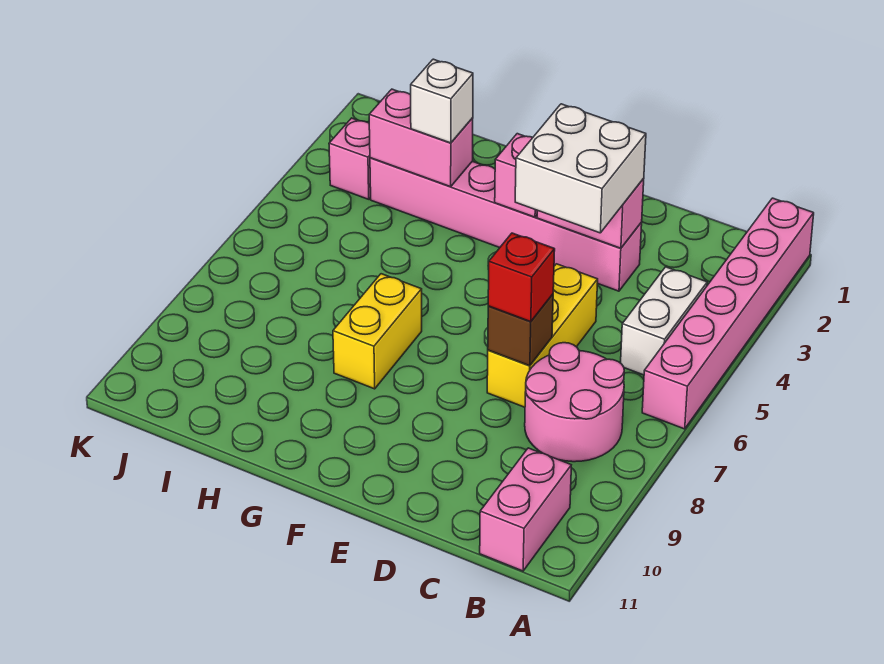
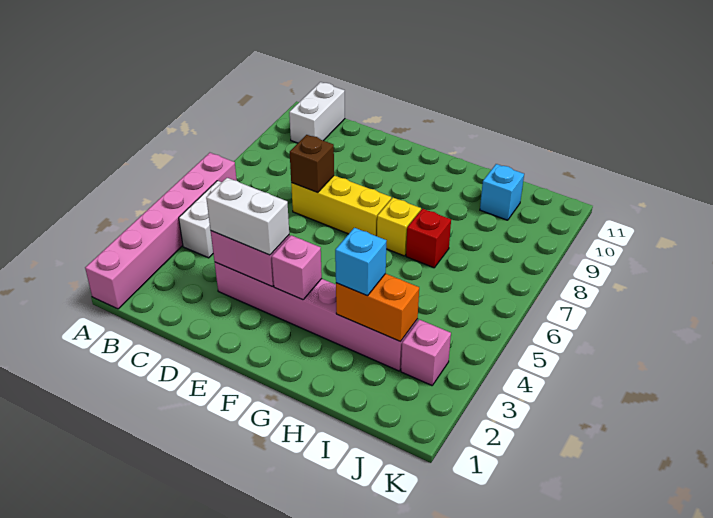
pink round brick B7:C8 level 1 -> none
pink brick B10:B11 level 1 -> white brick B10:B11 level 1
white brick D3:E4 level 3 -> white brick D3:E3 level 3
yellow brick D5:D7 level 1 -> yellow brick D7:F7 level 1
red brick D7 level 3 -> red brick H7 level 1
yellow brick G7:G8 level 1 -> yellow brick G7 level 1
pink brick H3:I3 level 2 -> orange brick H3:I3 level 2
white brick H3 level 3 -> cyan brick H3 level 3
none -> cyan brick I10 level 1

